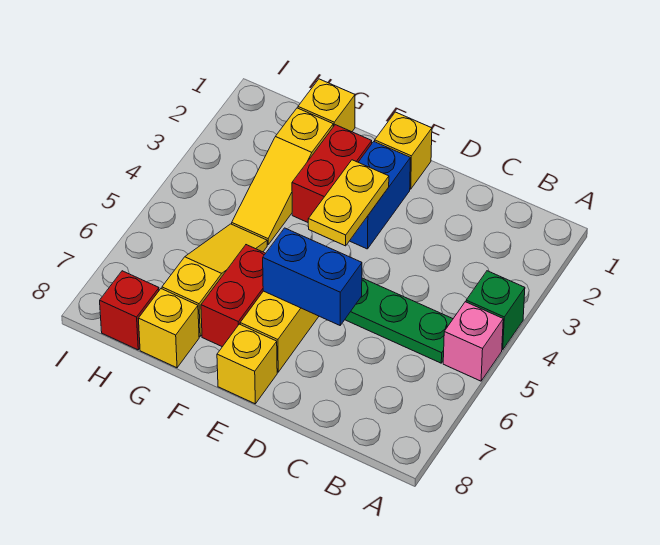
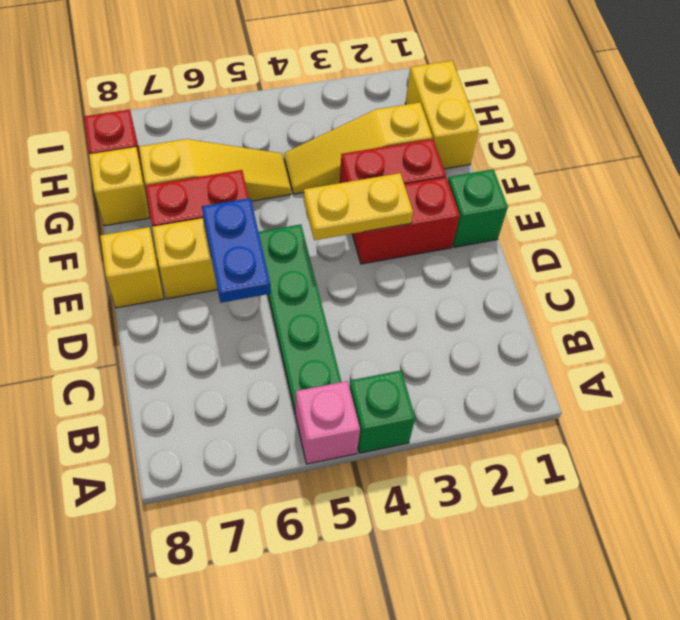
blue brick D6:E6 level 2 -> blue plate D6:E6 level 2
yellow brick E1 level 1 -> green brick E1 level 1
blue brick E2:E3 level 1 -> red brick E2:E3 level 1
yellow brick G1 level 1 -> yellow brick G1:H1 level 1

